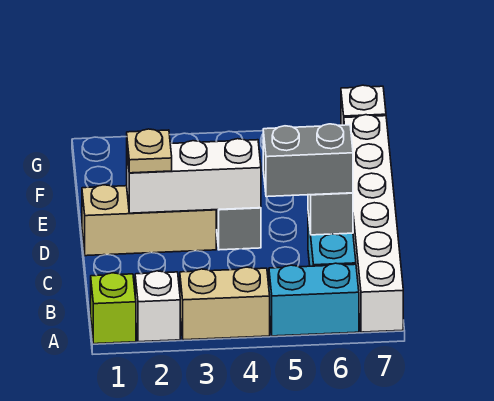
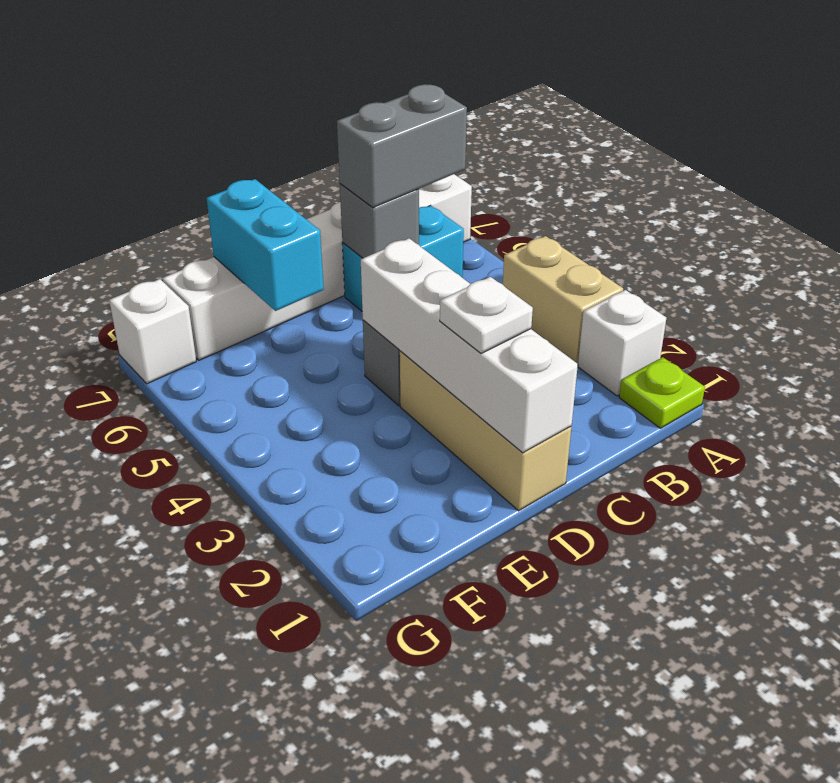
lime brick A1 level 1 -> lime plate A1 level 1
cyan brick A5:A6 level 1 -> cyan brick E6:E7 level 2
grey brick C5:C6 level 3 -> grey brick B6:C6 level 3
white brick D2:D4 level 2 -> white brick D1:D4 level 2
tan plate D2 level 3 -> white plate D2 level 3

